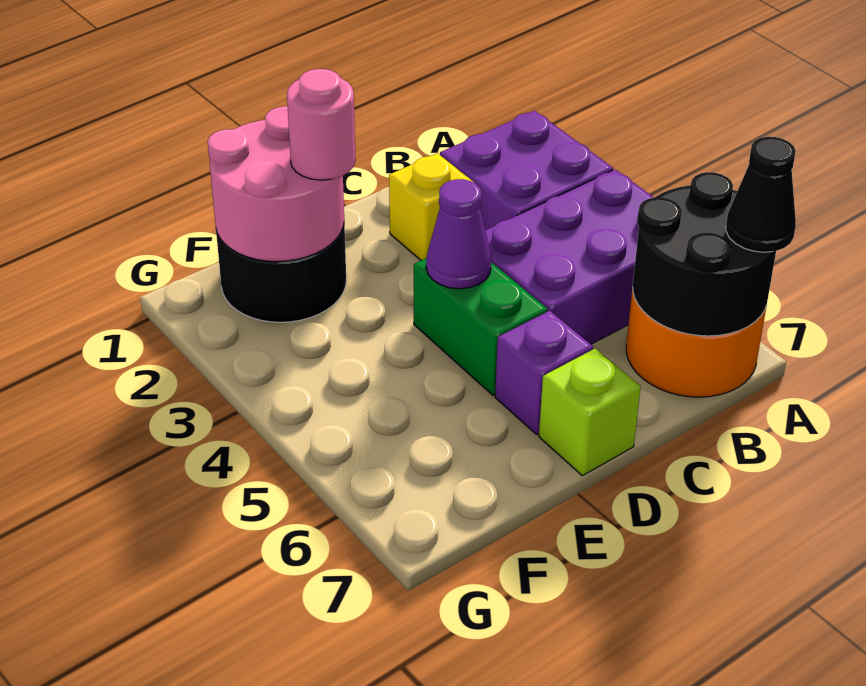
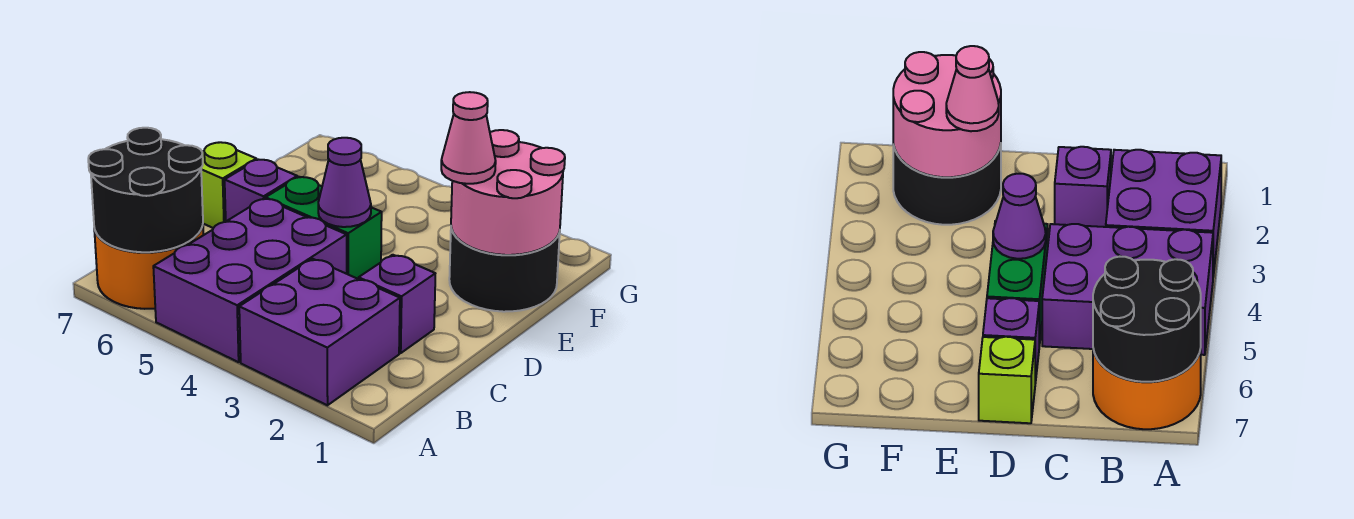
black cone A7 level 3 -> none
yellow brick C2 level 1 -> purple brick C2 level 1
pink round brick E2 level 3 -> pink cone E2 level 3

